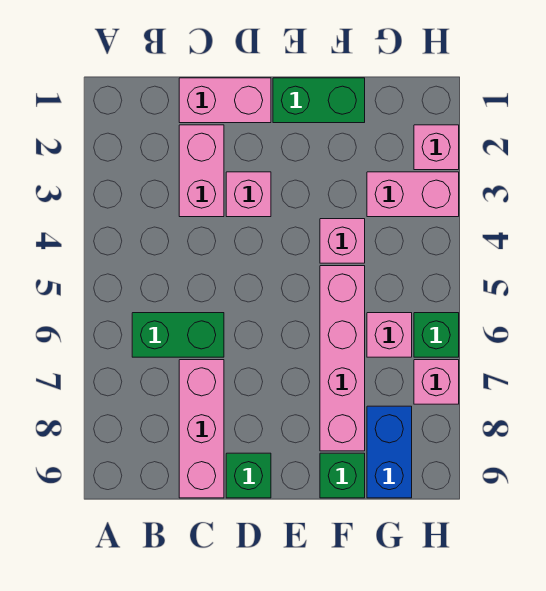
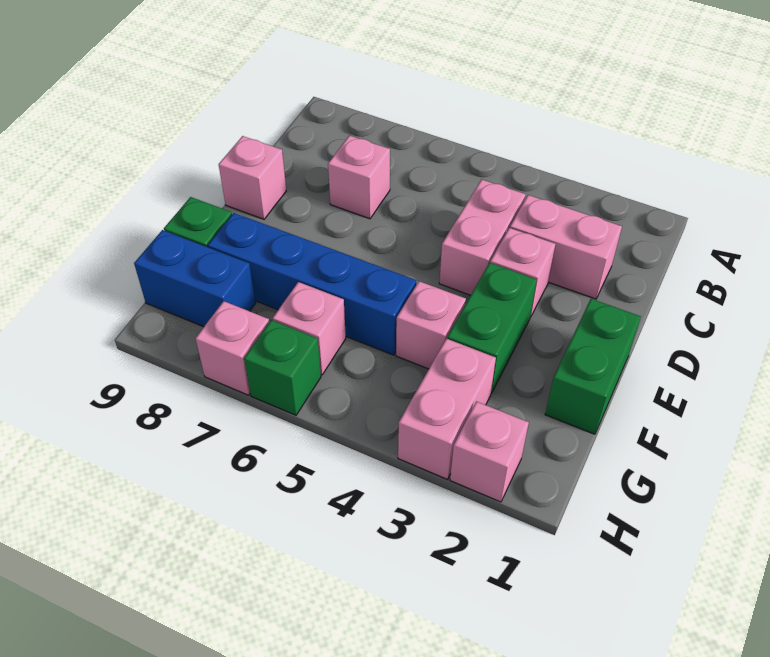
green brick B6:C6 level 1 -> green brick E3:F3 level 1
pink brick C1:D1 level 1 -> pink brick C4:D4 level 1
pink brick C7:C9 level 1 -> pink brick C7 level 1
green brick D9 level 1 -> pink brick D9 level 1
pink brick F5:F8 level 1 -> blue brick F5:F8 level 1

